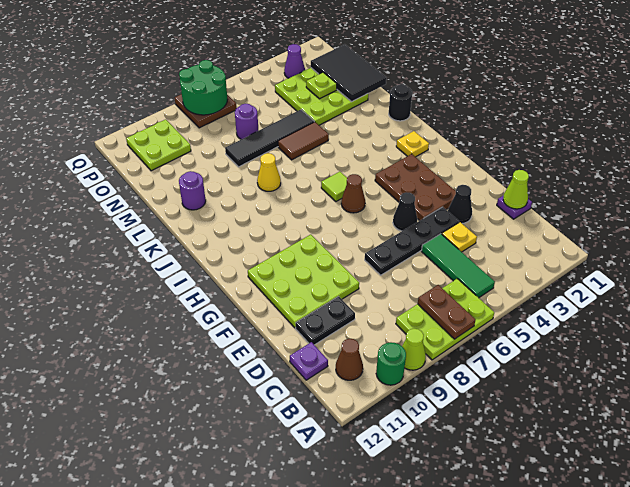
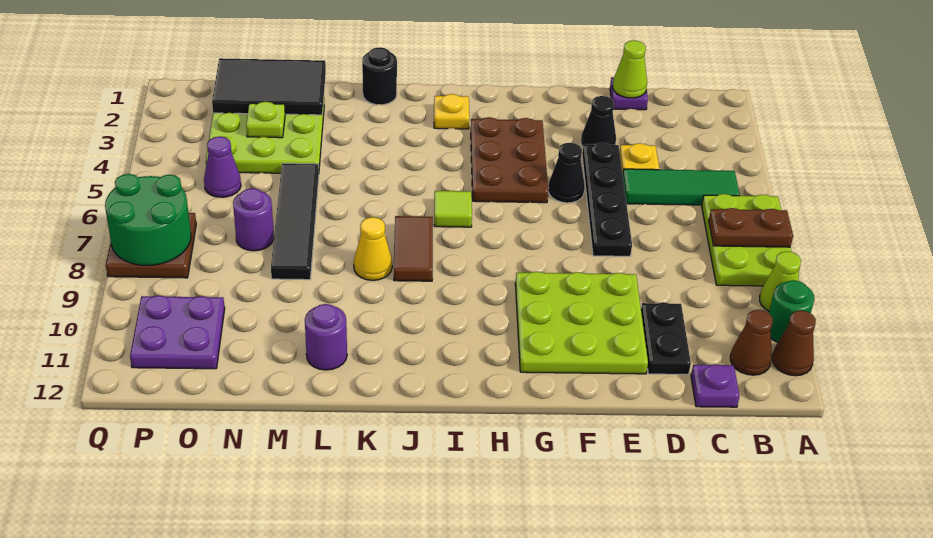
brown plate F3:H4 level 1 -> brown plate G3:H5 level 1
brown cone H6 level 1 -> brown cone A11 level 1
brown tile L5:L6 level 1 -> brown tile J7:J8 level 1
lime plate O10:P11 level 1 -> purple plate O10:P11 level 1
purple cone P3 level 1 -> purple cone O5 level 1

